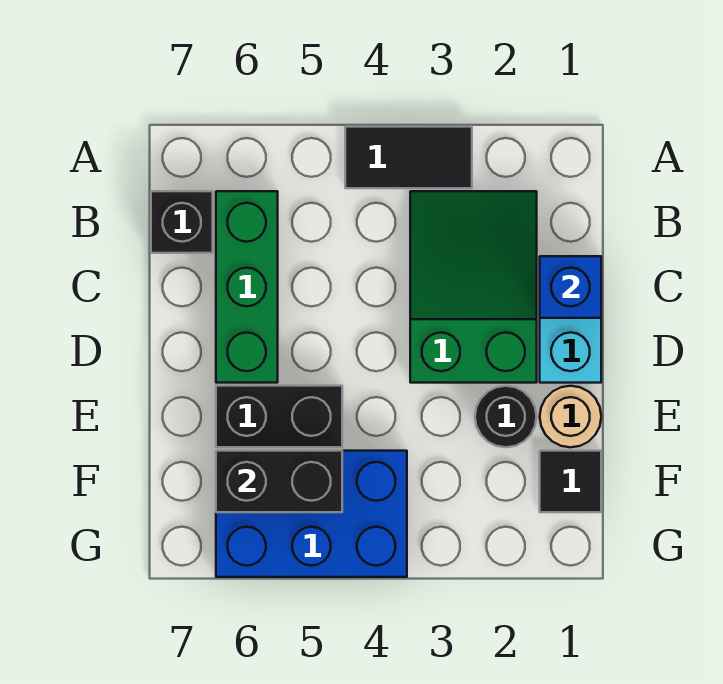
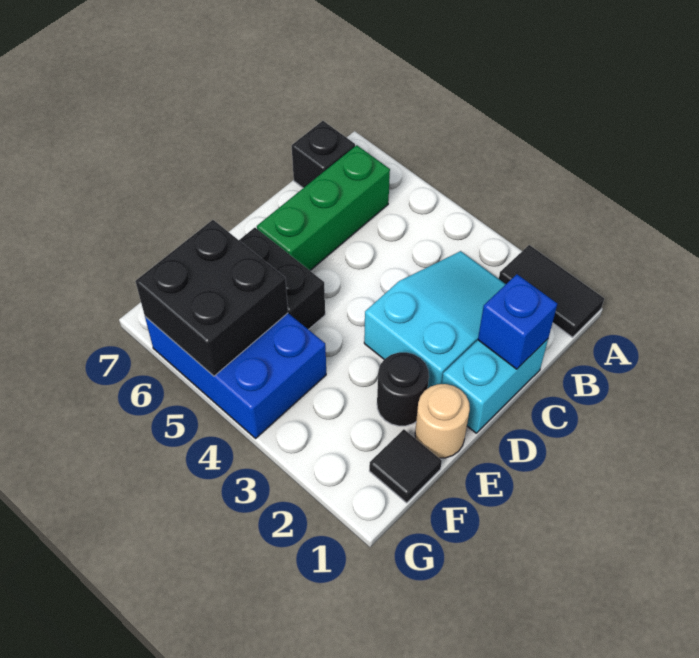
black tile A3:A4 level 1 -> black tile A1:A2 level 1
green slope B2:D3 level 1 top D -> cyan slope B2:D3 level 1 top D
black brick F5:F6 level 2 -> black brick F5:G6 level 2

